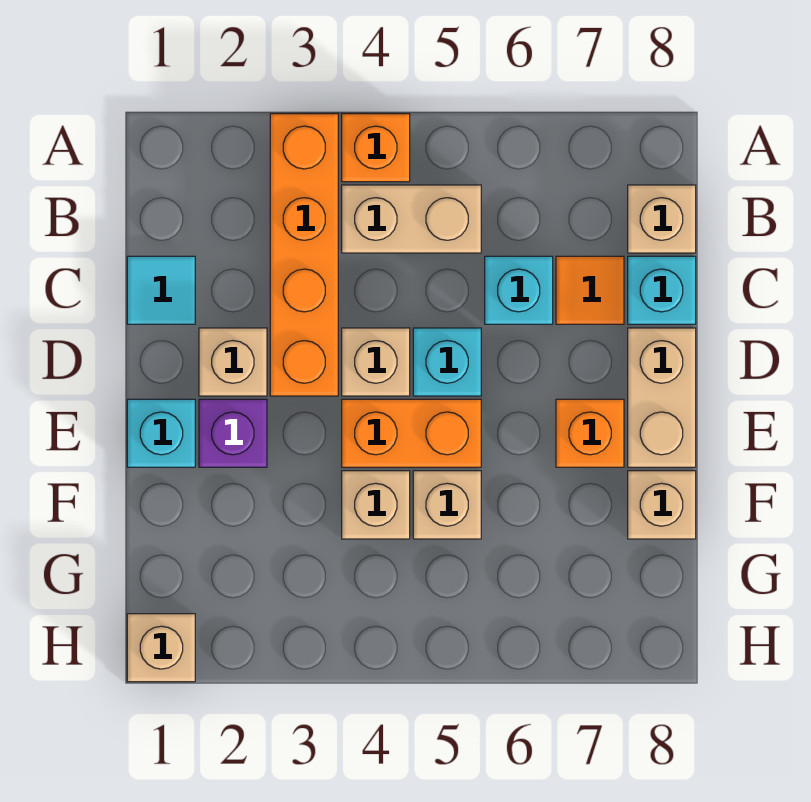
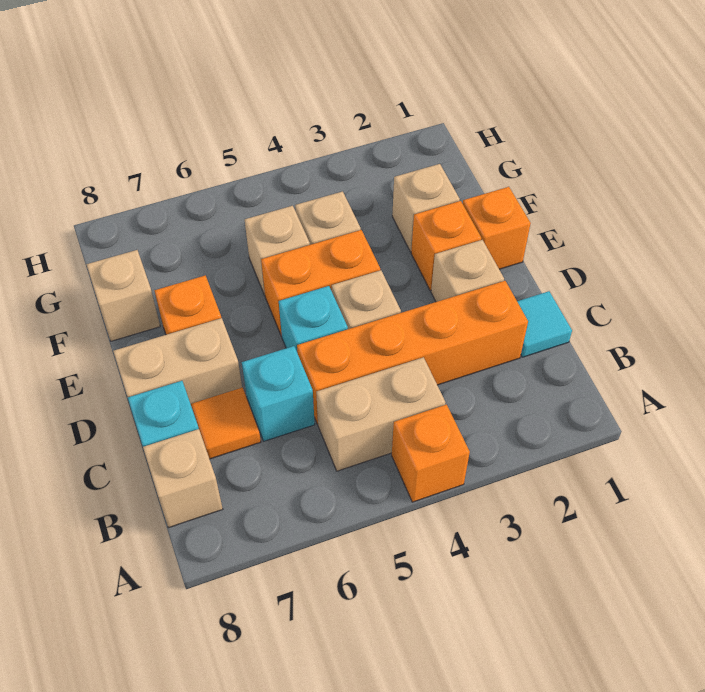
orange brick A3:D3 level 1 -> orange brick C2:C5 level 1
tan brick D8:E8 level 1 -> tan brick D7:D8 level 1
cyan brick E1 level 1 -> orange brick E1 level 1
purple brick E2 level 1 -> orange brick E2 level 1
tan brick H1 level 1 -> tan brick F2 level 1

